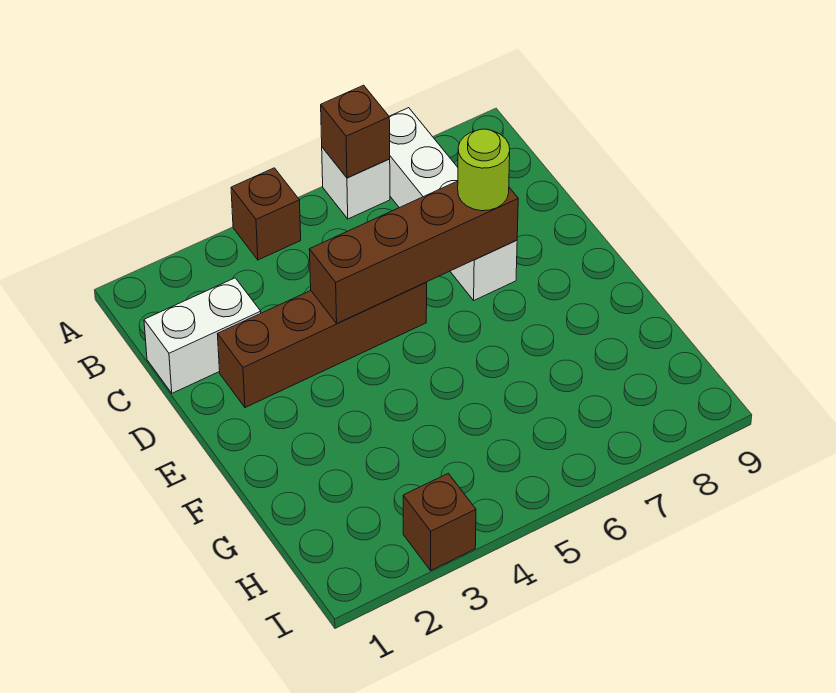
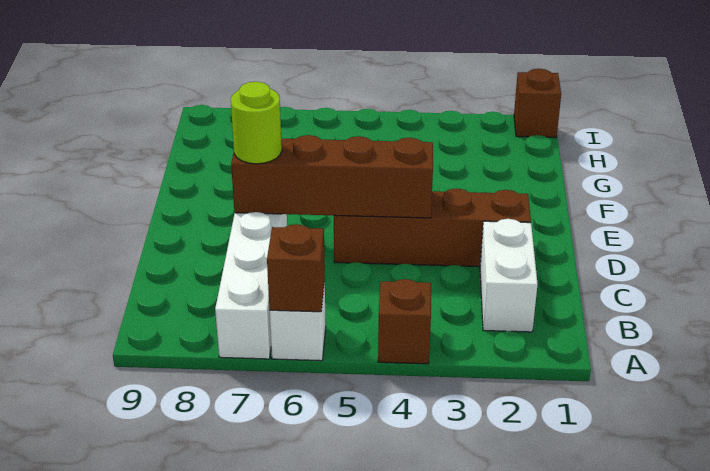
white brick C1:C2 level 1 -> white brick B2:C2 level 1
brown brick I3 level 1 -> brown brick I1 level 1

